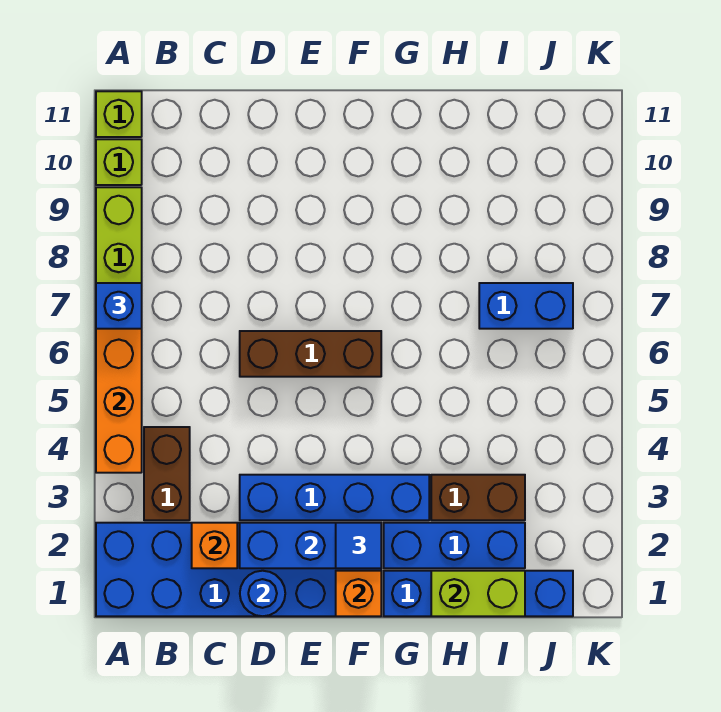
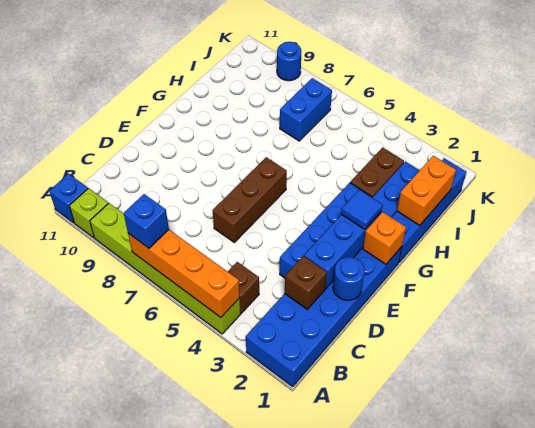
lime brick A11 level 1 -> blue brick A11 level 1
brown brick B3:B4 level 1 -> brown brick B4 level 1
orange brick C2 level 2 -> brown brick C2 level 2
lime brick H1:I1 level 2 -> orange brick H1:I1 level 2
none -> blue round brick K9 level 1

